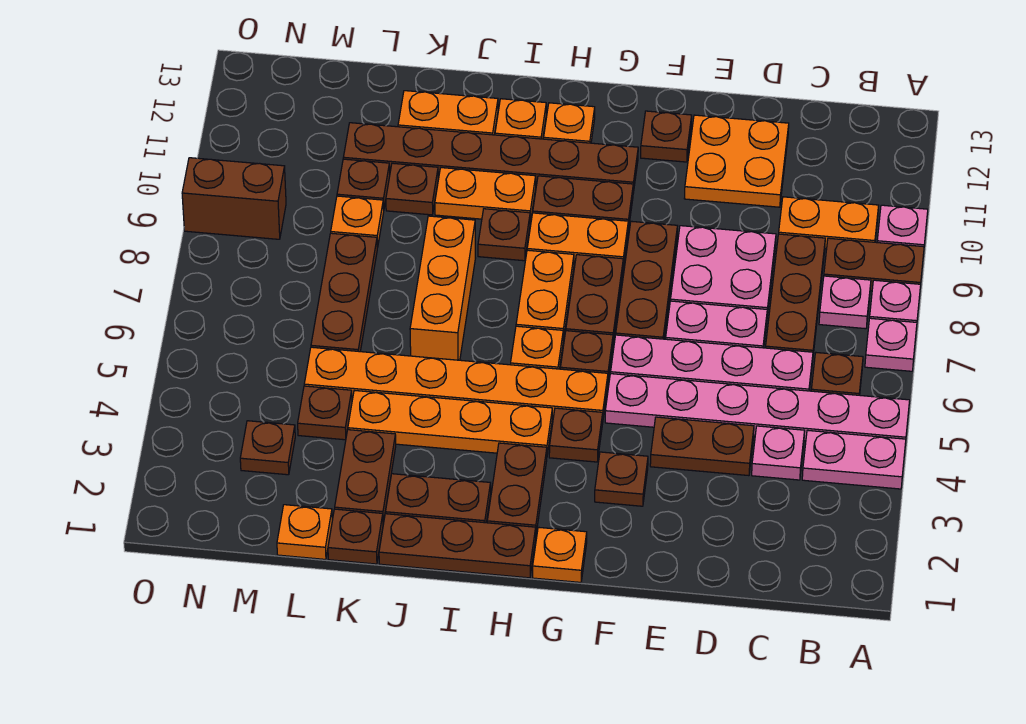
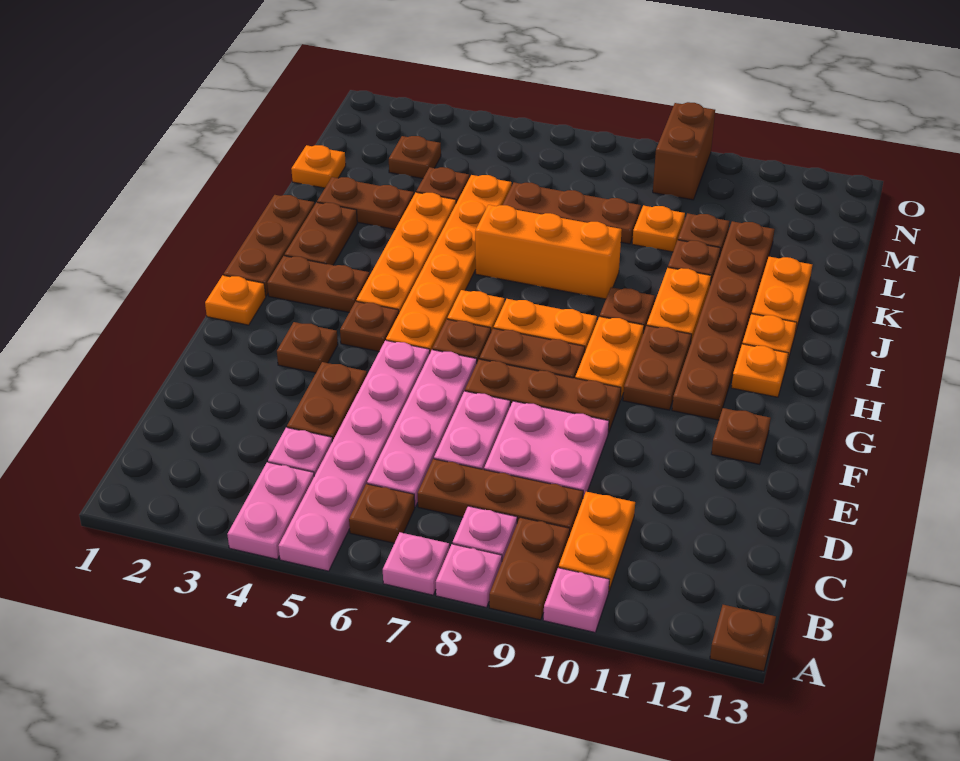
orange plate D11:E12 level 1 -> none
brown plate K1 level 1 -> brown plate A13 level 1

